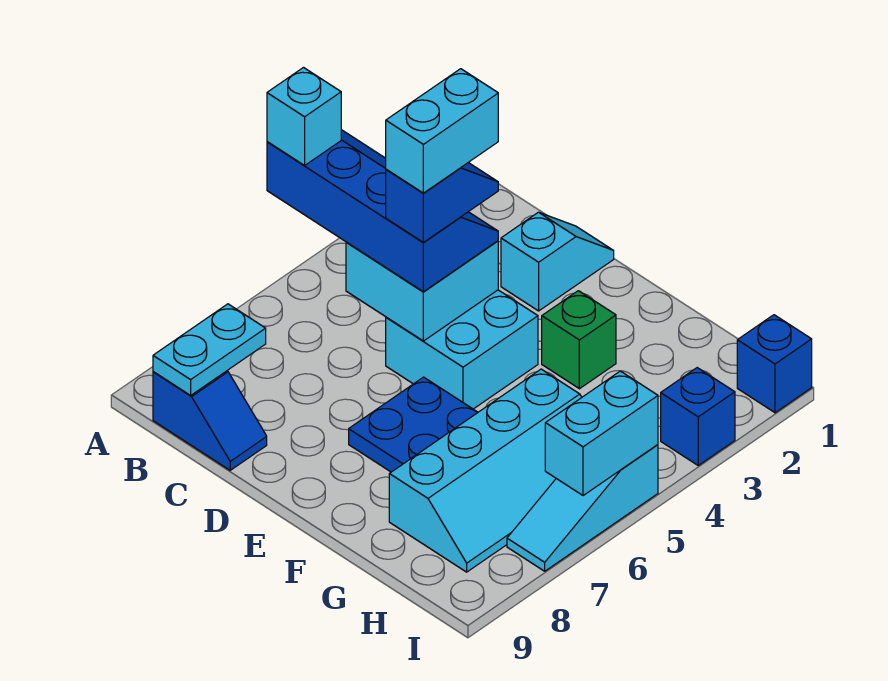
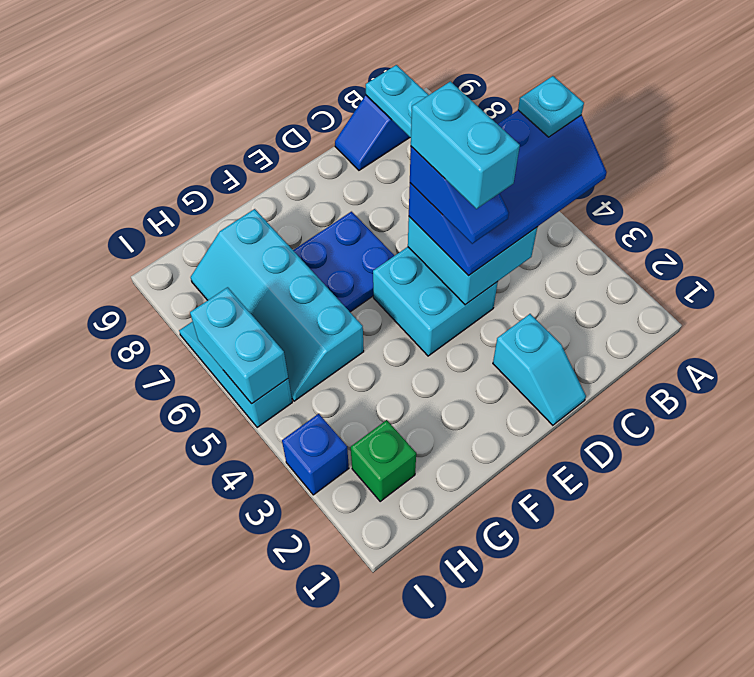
cyan brick A5 level 4 -> cyan plate A5 level 4
green brick F3 level 1 -> green brick H2 level 1
blue brick I1 level 1 -> none

